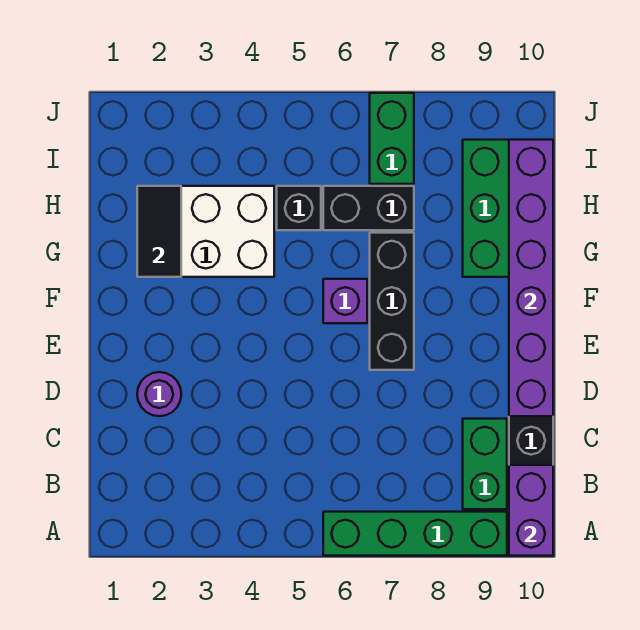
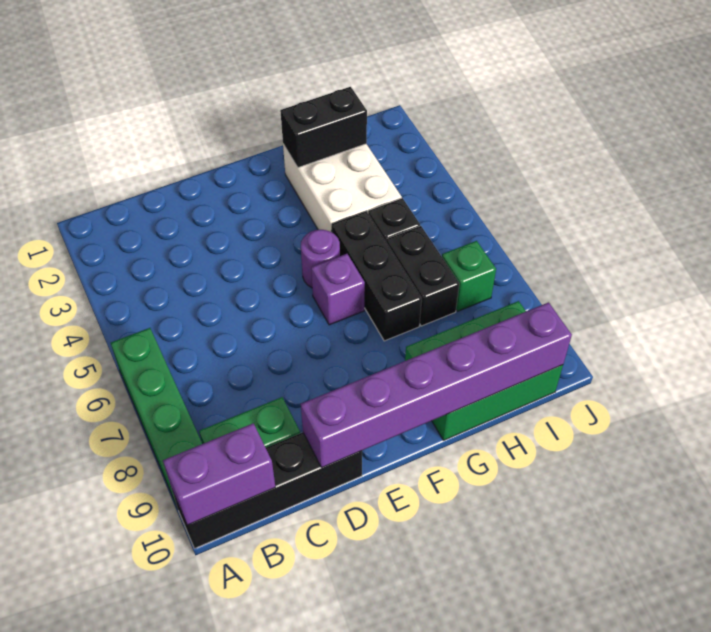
purple round brick D2 level 1 -> purple round brick F5 level 1
black brick E7:G7 level 1 -> black brick G5:G7 level 1
black tile G2:H2 level 2 -> black brick G2:H2 level 2
green brick I7:J7 level 1 -> green brick I7 level 1

